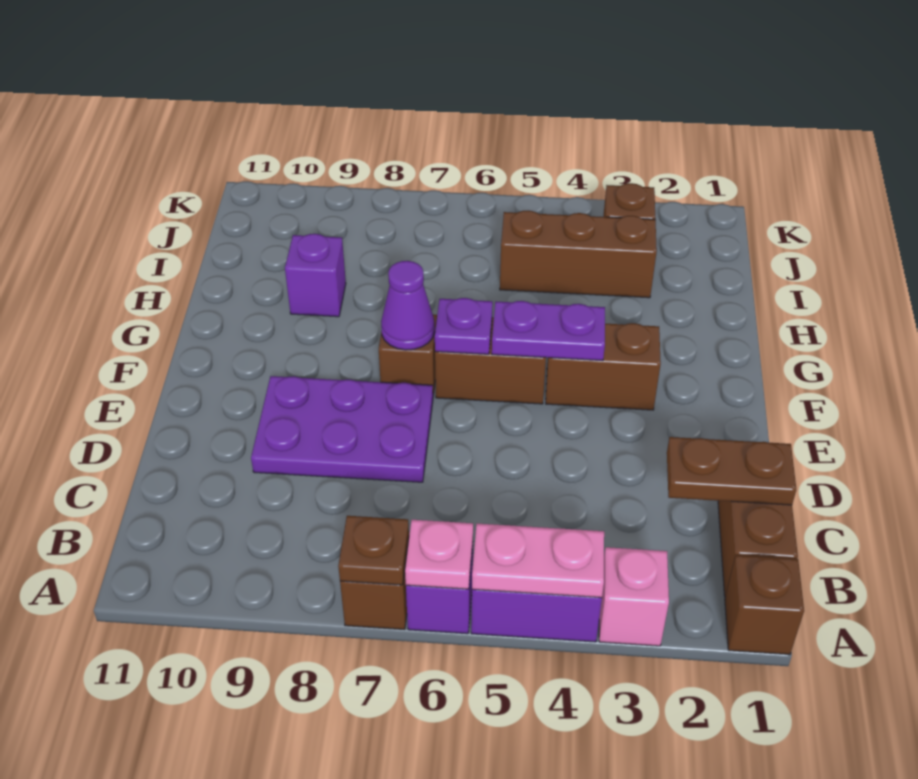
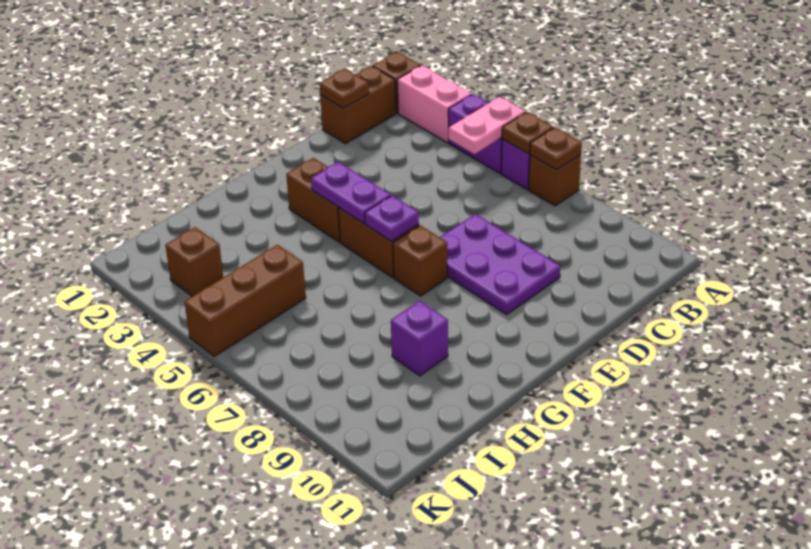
pink brick A3 level 1 -> pink brick A2:A3 level 1
pink plate A4:A5 level 2 -> pink plate A5:B5 level 2
pink plate A6 level 2 -> brown plate A6 level 2
brown plate C1:C2 level 2 -> brown plate C1 level 2
purple cone F7 level 2 -> none
brown brick I3:I5 level 1 -> brown brick I5:K5 level 1

